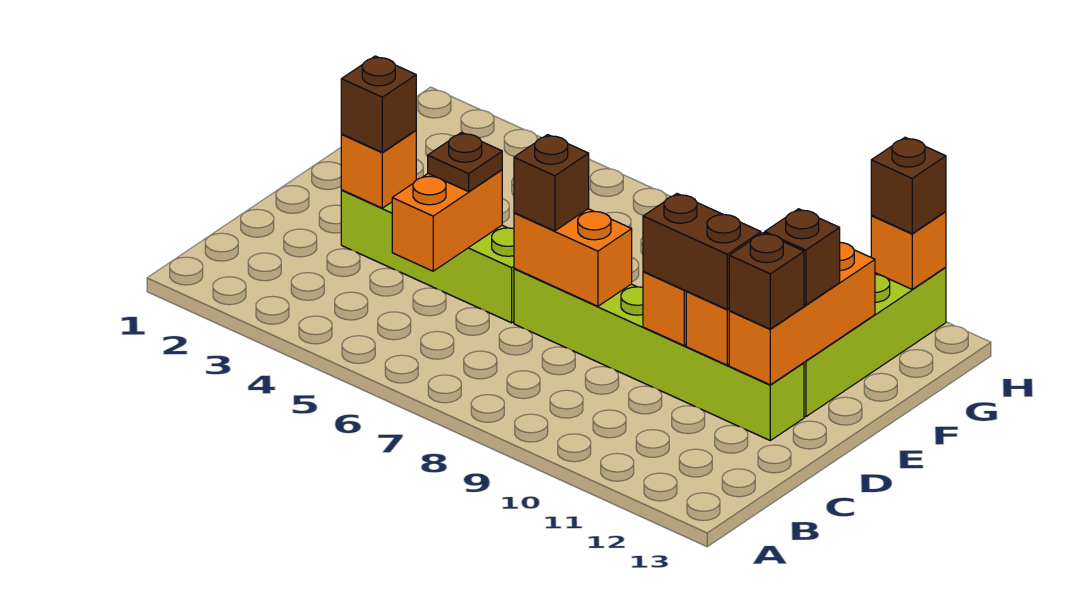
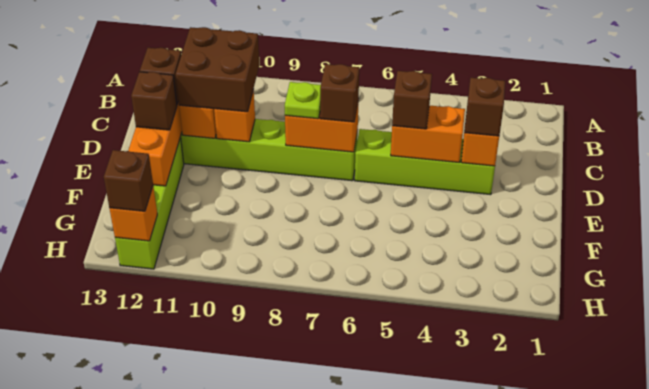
orange brick C5:D5 level 2 -> orange brick D4:D5 level 2
brown plate D5 level 3 -> brown brick D5 level 3
none -> lime plate D8 level 3
brown brick D10:D11 level 3 -> brown brick C10:D11 level 3

